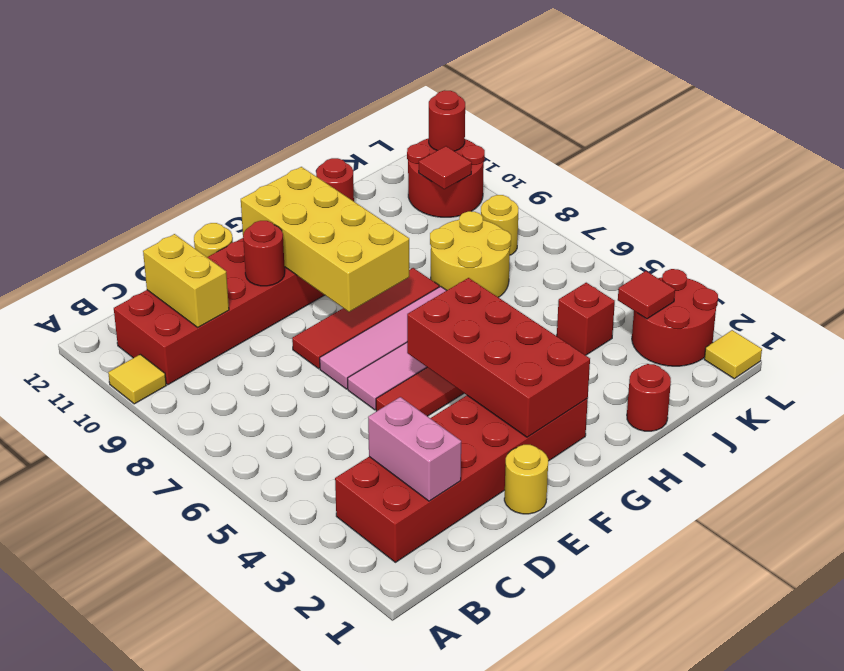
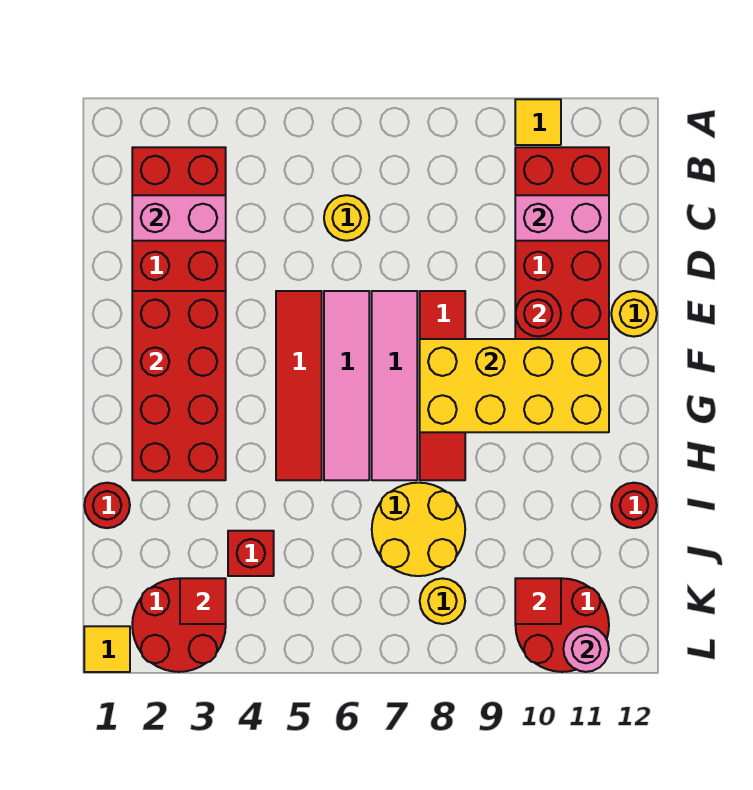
yellow brick C10:C11 level 2 -> pink brick C10:C11 level 2
yellow round brick E1 level 1 -> yellow round brick C6 level 1
red brick F2:G5 level 2 -> red brick E2:H3 level 2
red round brick L11 level 2 -> pink round brick L11 level 2

